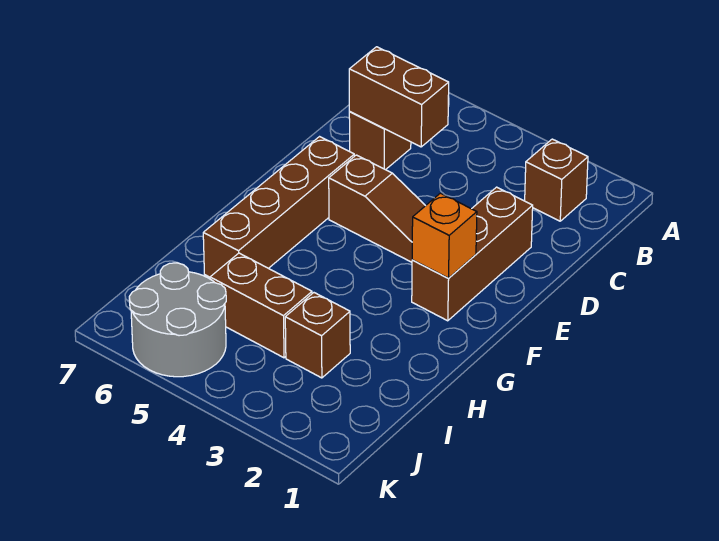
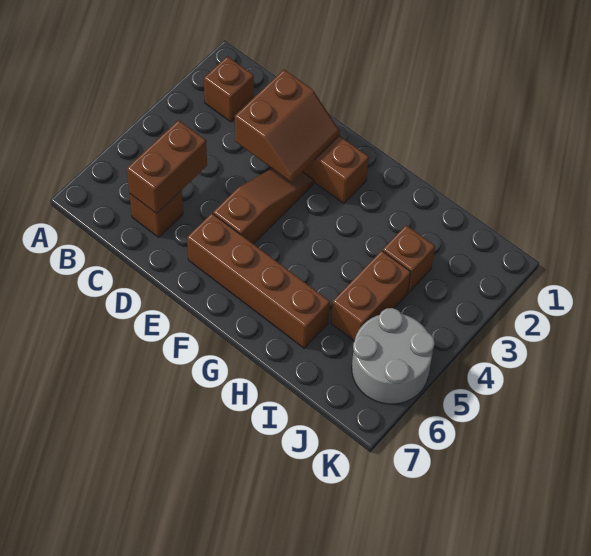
none -> brown slope D2:E3 level 2 top D
orange brick F2 level 2 -> none

